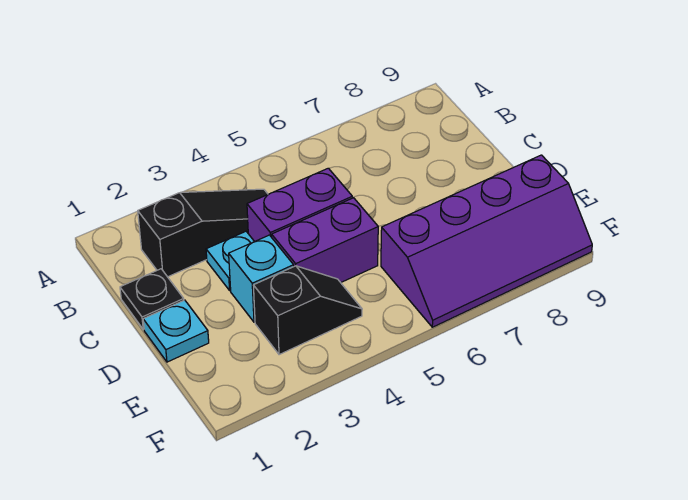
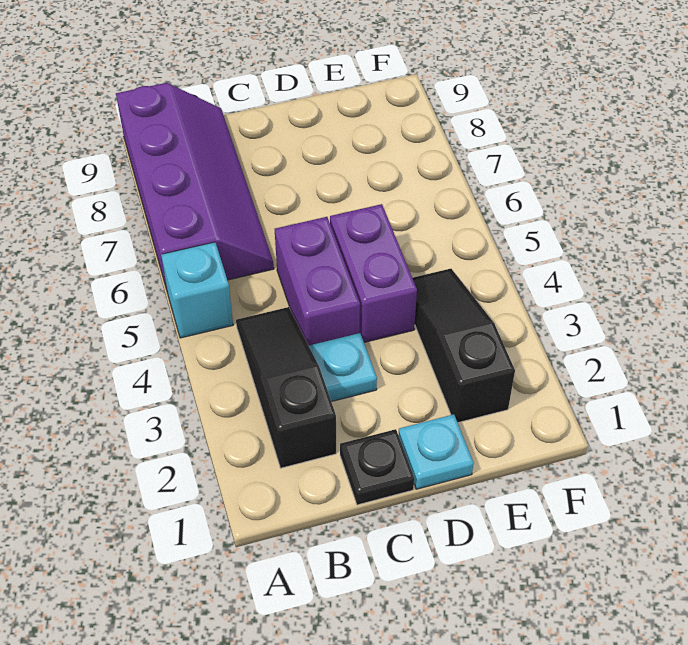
cyan brick D3 level 1 -> cyan brick A5 level 1
black slope E3:E4 level 1 top 3 -> black slope E2:E4 level 1 top 2
purple slope E6:F9 level 1 top E -> purple slope A6:B9 level 1 top A

